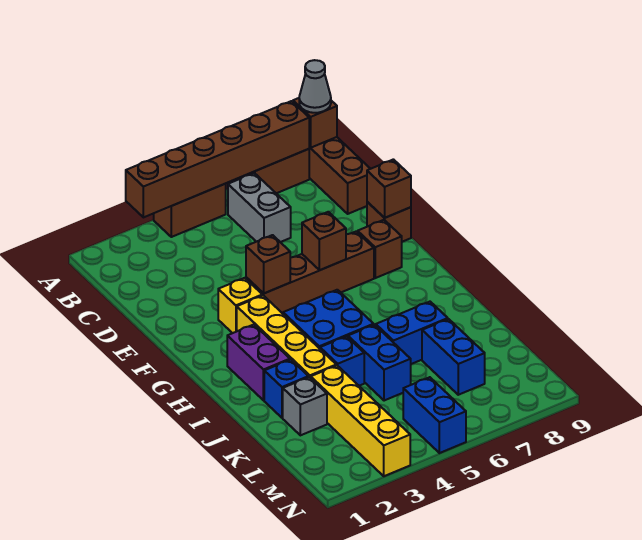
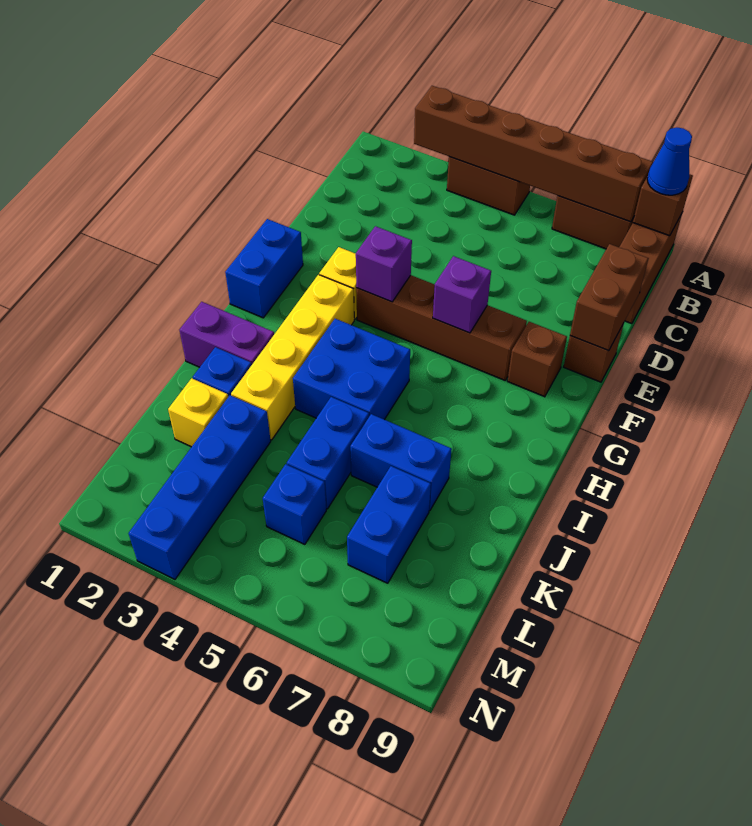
grey cone A9 level 3 -> blue cone A9 level 3
grey brick B6:C6 level 1 -> none
brown brick E9 level 2 -> brown brick D9:E9 level 2
brown brick F4 level 2 -> purple brick F4 level 2
brown brick F6 level 2 -> purple brick F6 level 2
purple brick H2:I2 level 1 -> purple brick I1:I2 level 1
blue brick J4 level 1 -> blue brick L5 level 1
grey brick K2 level 1 -> yellow brick K2 level 1
yellow brick K3:N3 level 1 -> blue brick K3:N3 level 1
blue brick M5:N5 level 1 -> blue brick F1:G1 level 1

